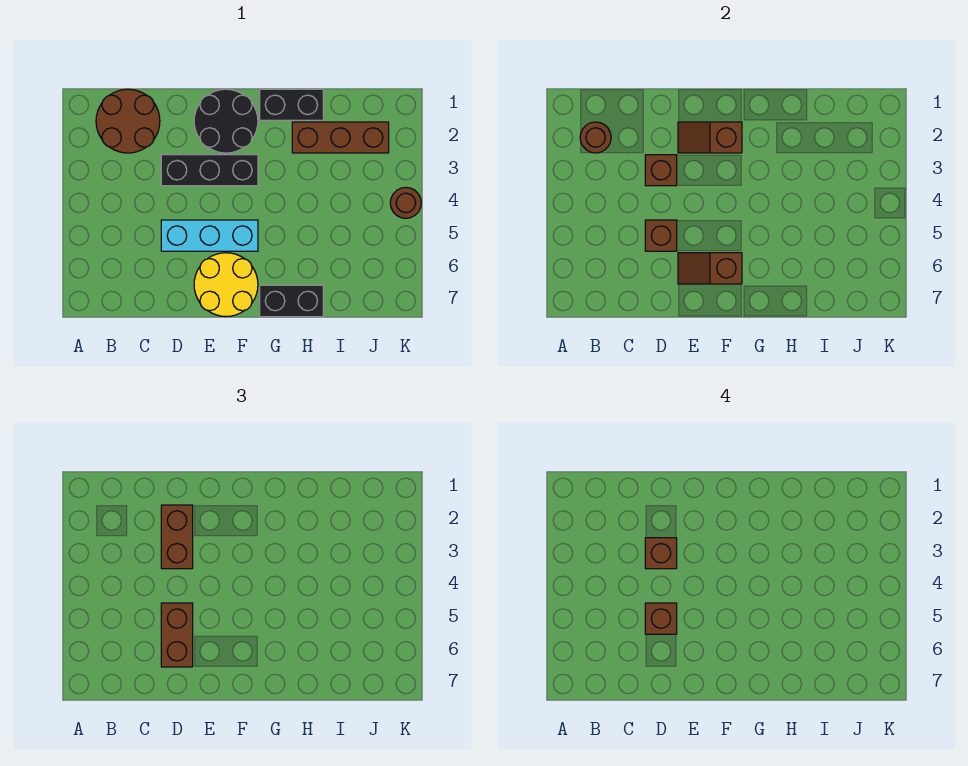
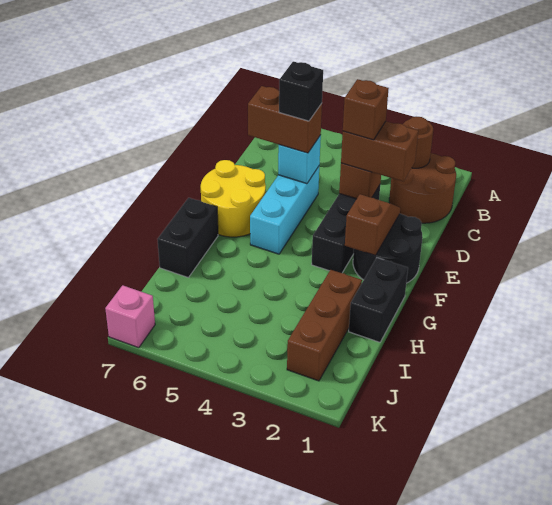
brown brick D5 level 2 -> cyan brick D5 level 2
brown brick D5 level 4 -> black brick D5 level 4
brown slope E6:F6 level 2 top F -> none
brown round brick K4 level 1 -> none
none -> pink brick K7 level 1

